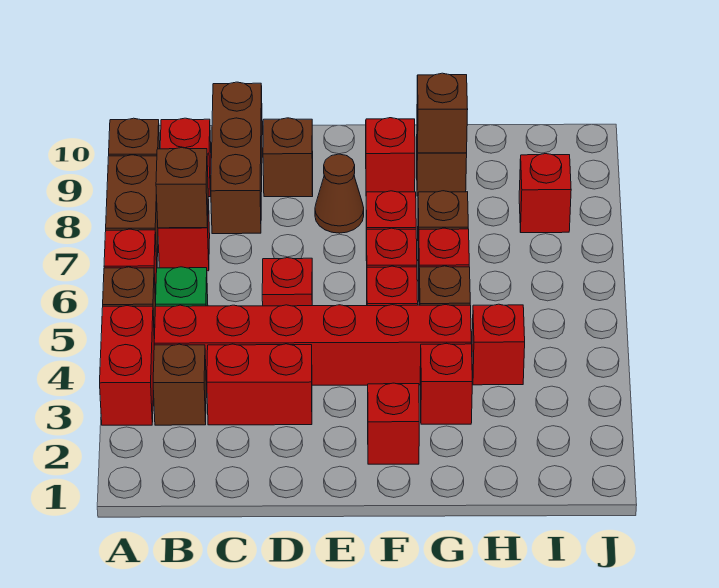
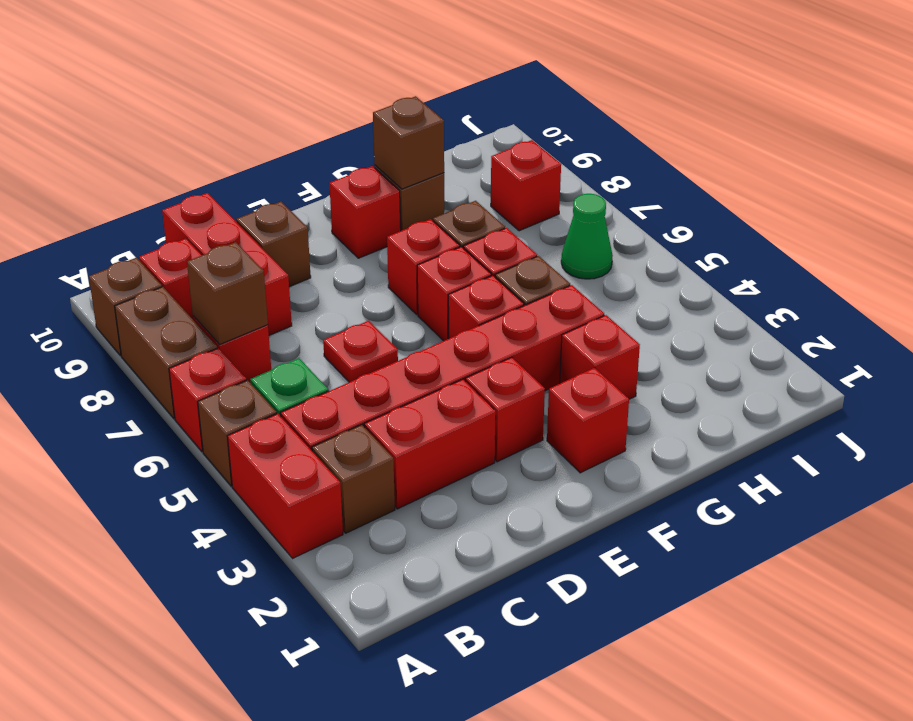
brown brick C8:C10 level 1 -> red brick C8:C10 level 1
brown cone E8 level 1 -> none
red brick H4 level 1 -> red brick E3 level 1
none -> green cone I6 level 1

